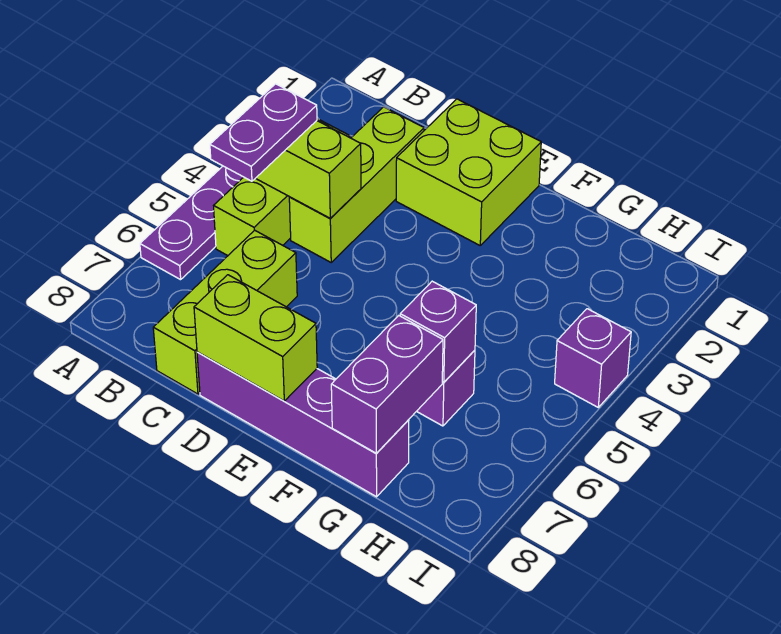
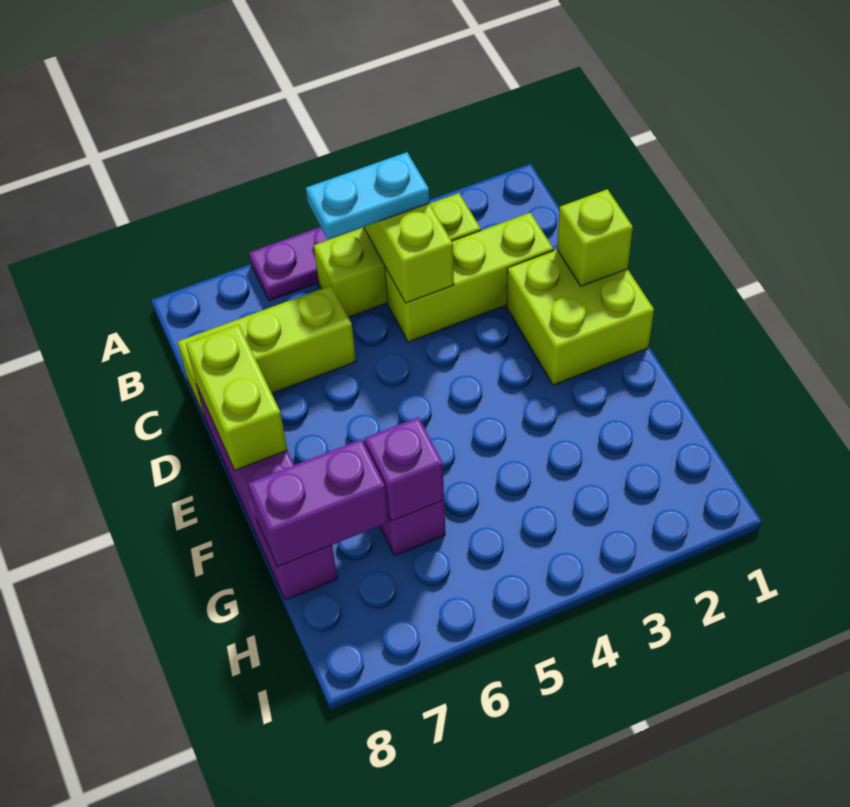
purple plate B4:B5 level 3 -> cyan plate B4:B5 level 3
none -> lime brick D1 level 2
purple brick I4 level 1 -> none

